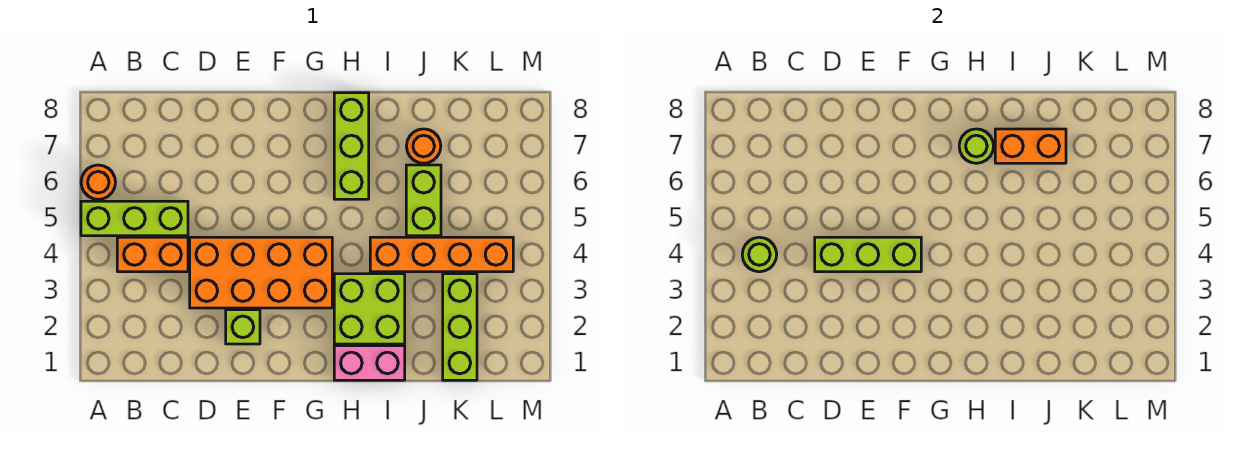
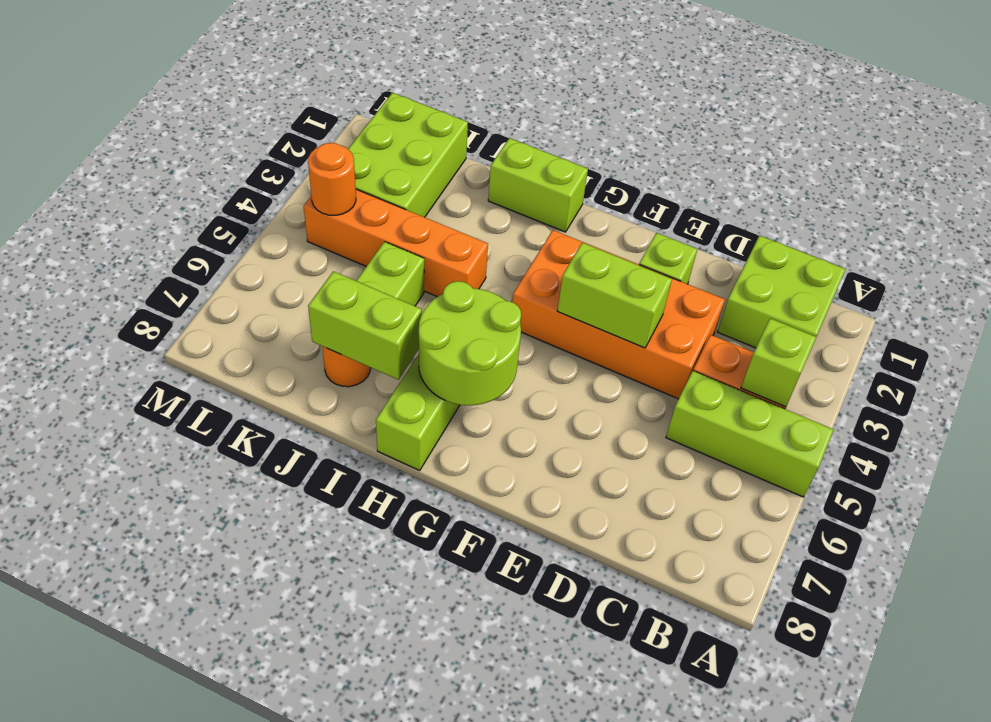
orange round brick A6 level 1 -> orange round brick L4 level 2
lime round brick B4 level 2 -> lime brick B4 level 2
lime brick D4:F4 level 2 -> lime brick E4:F4 level 2
pink brick H1:I1 level 1 -> lime brick H1:I1 level 1
lime brick H2:I3 level 1 -> lime brick B1:C2 level 1
lime round brick H7 level 2 -> lime round brick G6:H7 level 2
orange brick I7:J7 level 2 -> lime brick I7:J7 level 2
lime brick K1:K3 level 1 -> lime brick K1:L3 level 1

